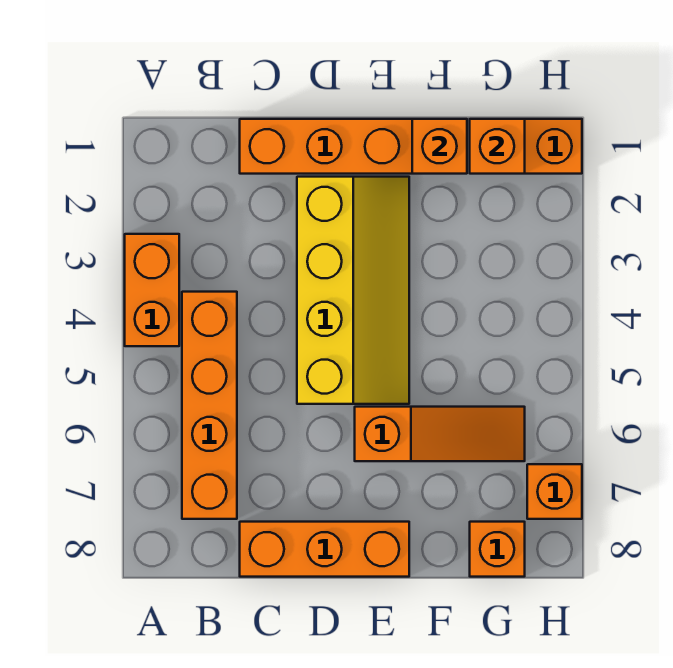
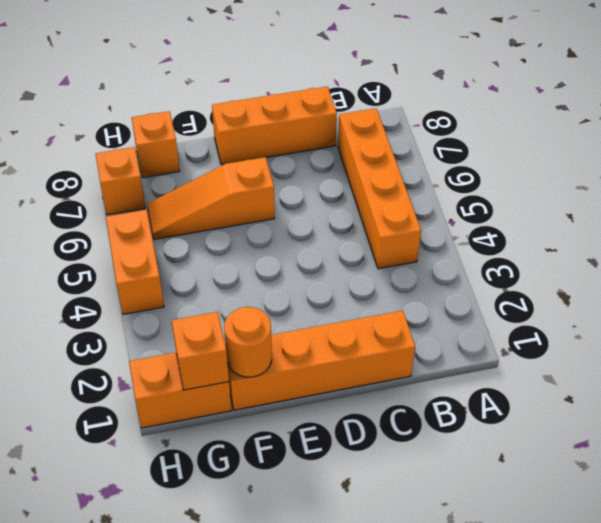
orange brick A3:A4 level 1 -> orange brick H4:H5 level 1
yellow slope D2:E5 level 1 top D -> none
orange brick F1 level 2 -> orange round brick F1 level 2

